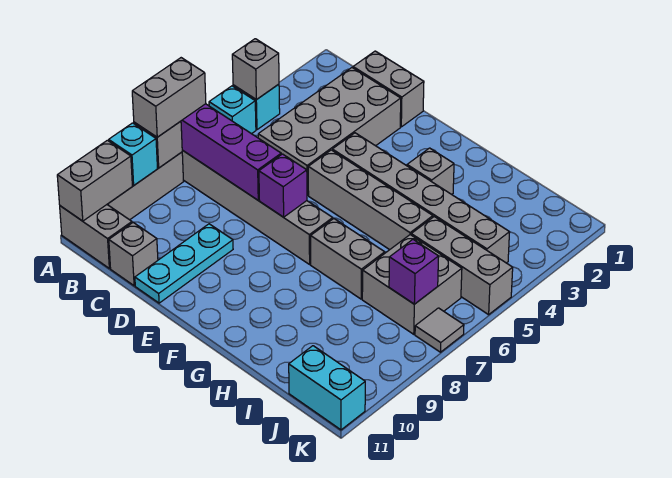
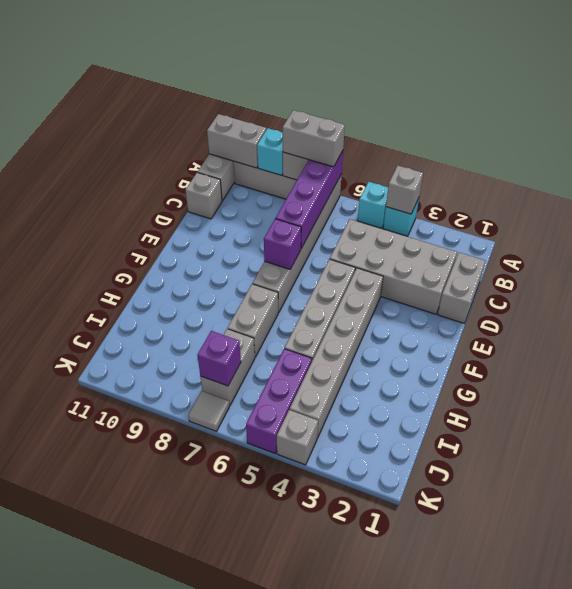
cyan plate D9:D11 level 1 -> none
grey brick G3 level 1 -> grey brick K4 level 1
grey brick I5:K5 level 1 -> purple brick I5:K5 level 1
grey brick I6:J7 level 1 -> grey brick I7:J7 level 1
cyan brick J11:K11 level 1 -> none

